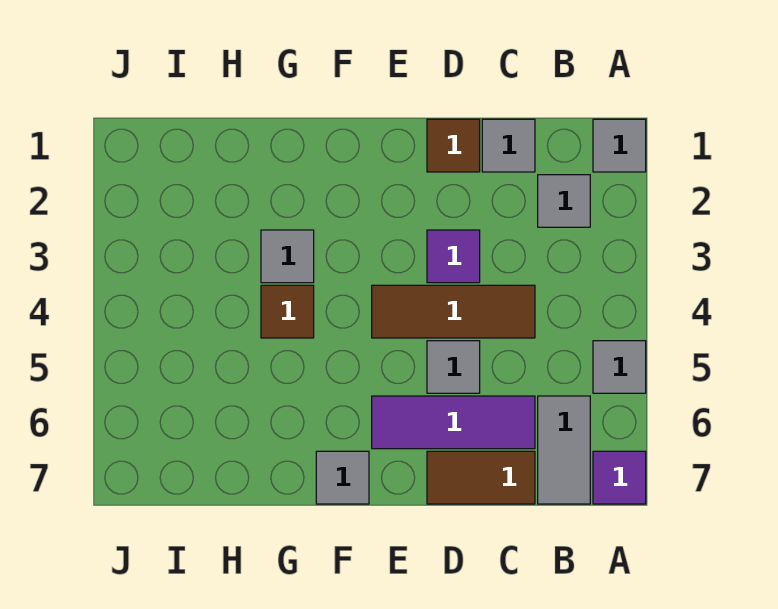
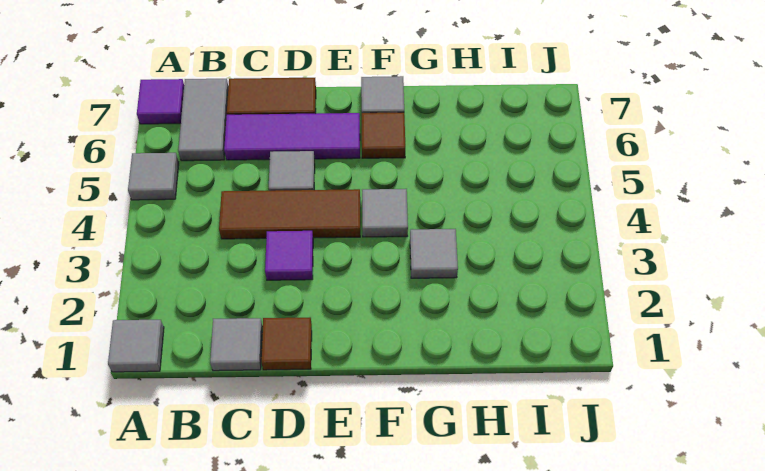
grey tile B2 level 1 -> grey tile F4 level 1
brown tile G4 level 1 -> brown tile F6 level 1

